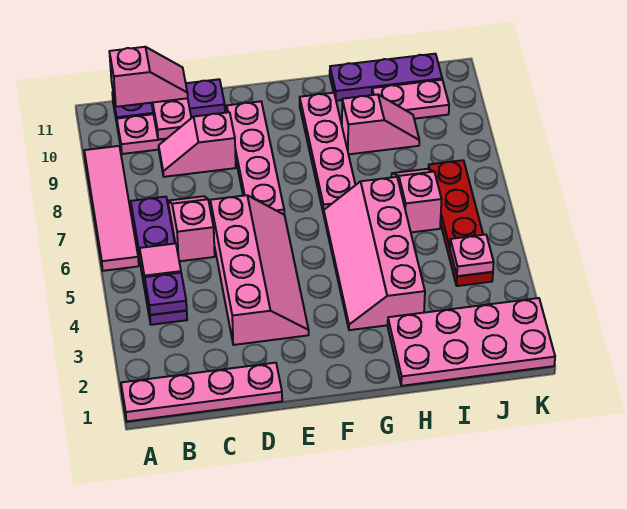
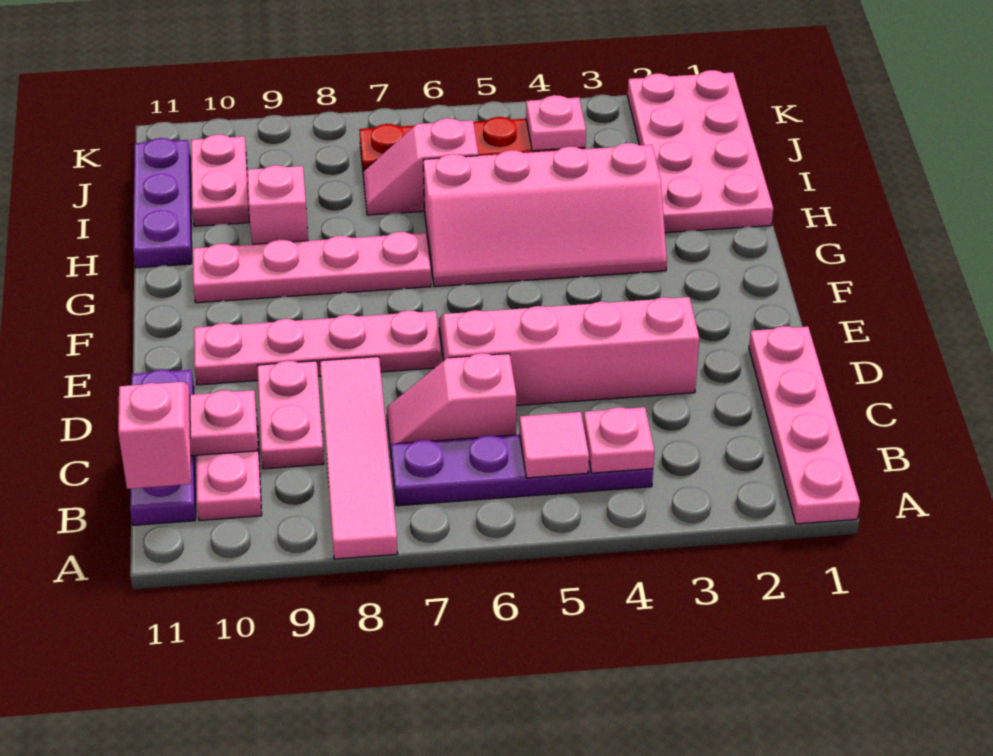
pink tile A6:A9 level 1 -> pink tile A8:D8 level 1
purple plate B4 level 2 -> pink plate B4 level 2
pink slope C9:D9 level 1 top D -> pink plate C9:D9 level 1

